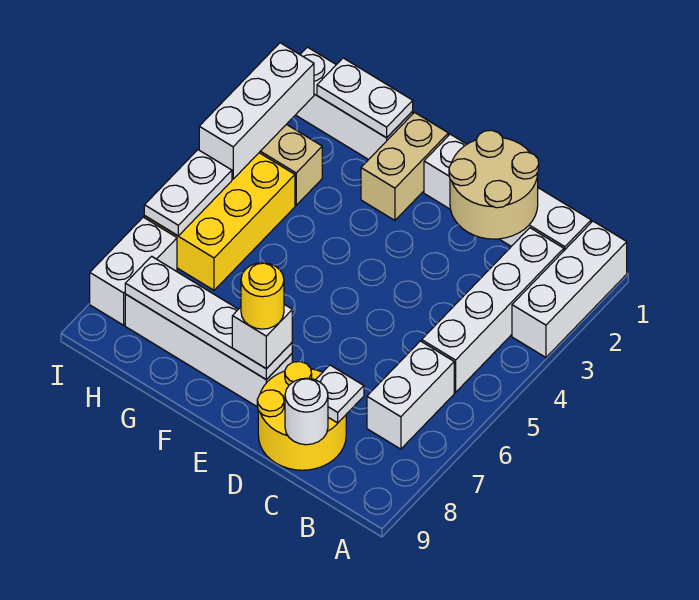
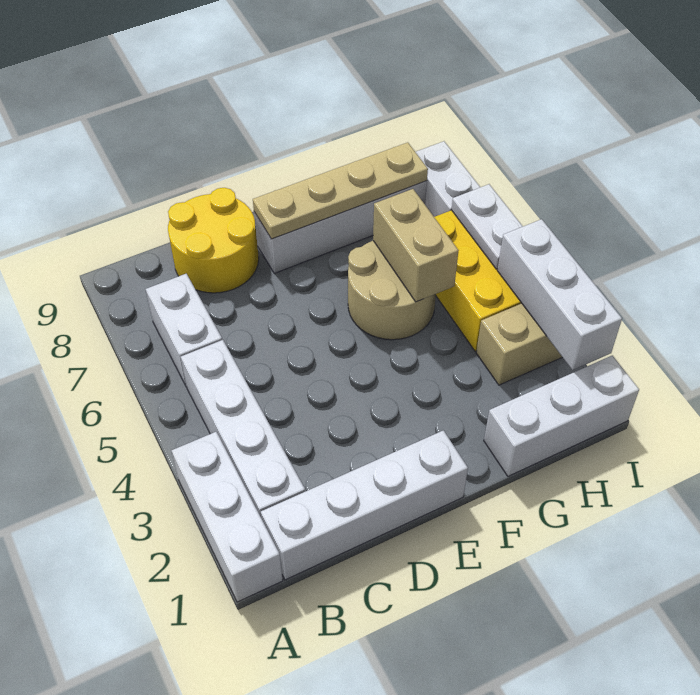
tan round brick C1:D2 level 2 -> tan round brick F5:G6 level 1
white plate C8 level 2 -> none
white round brick C9 level 2 -> none
white plate E8:H8 level 2 -> tan plate E8:H8 level 2
white brick E8 level 3 -> none
yellow round brick E8 level 4 -> none
tan brick F1:F2 level 1 -> tan brick G5:G6 level 2
white plate G1:H1 level 2 -> none

